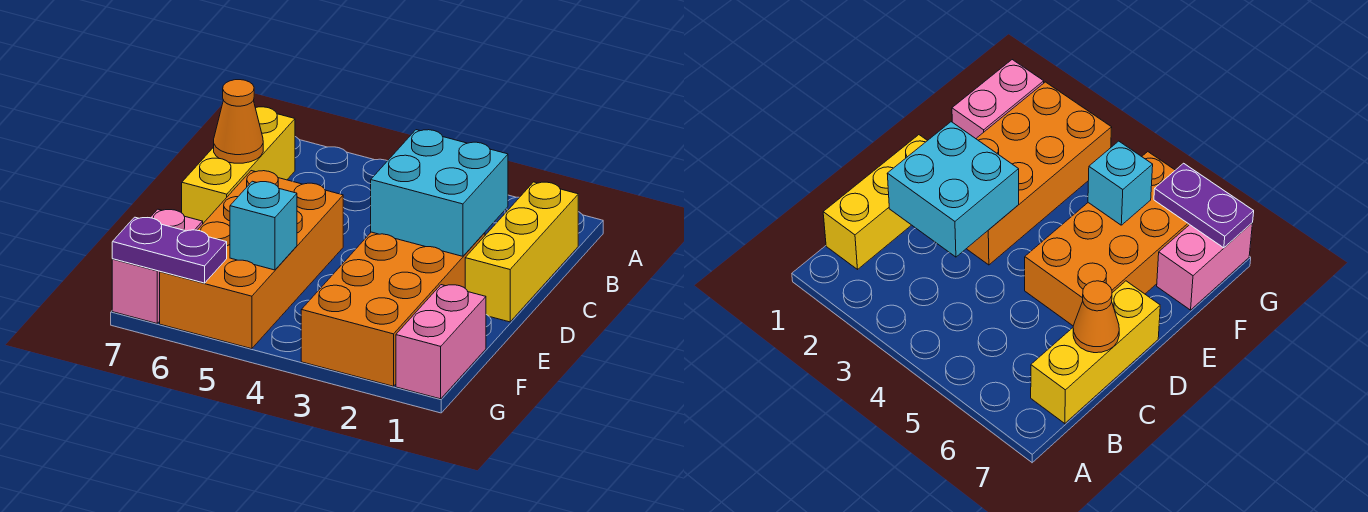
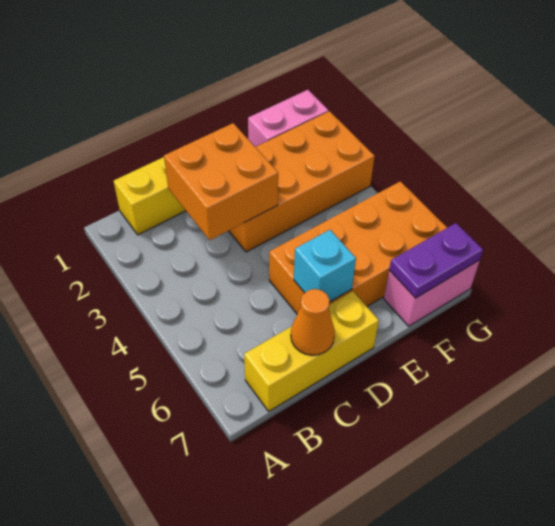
cyan brick C2:D3 level 2 -> orange brick C2:D3 level 2
cyan brick F5 level 2 -> cyan brick D6 level 2
purple plate G6:G7 level 2 -> purple plate F7:G7 level 2

